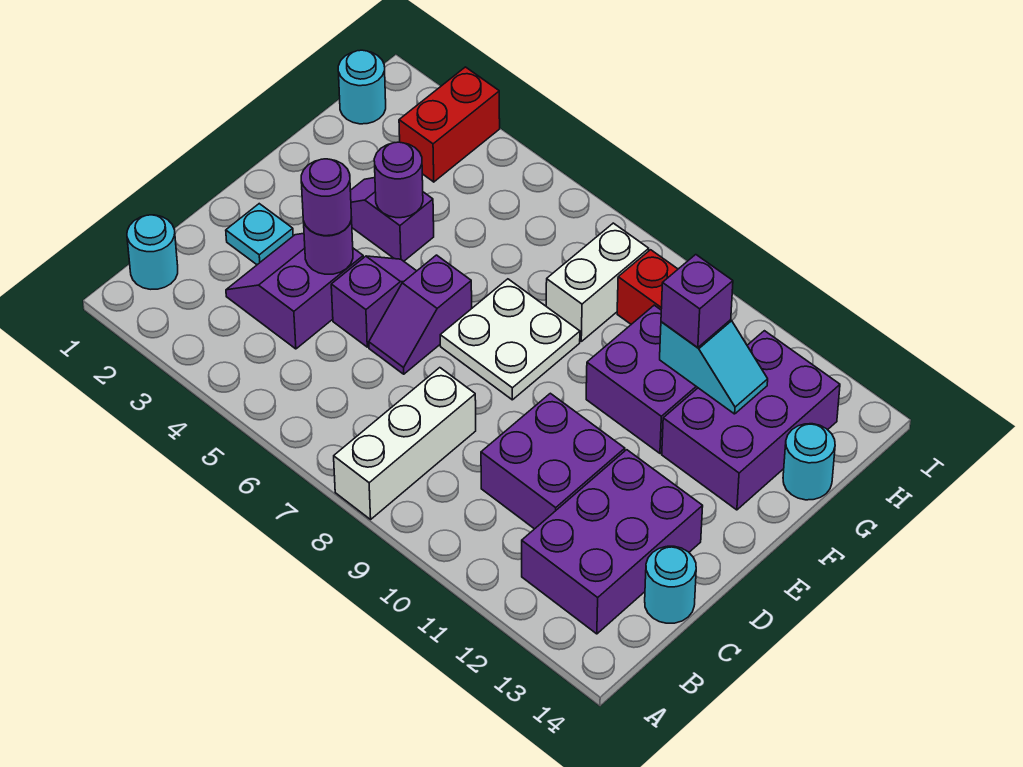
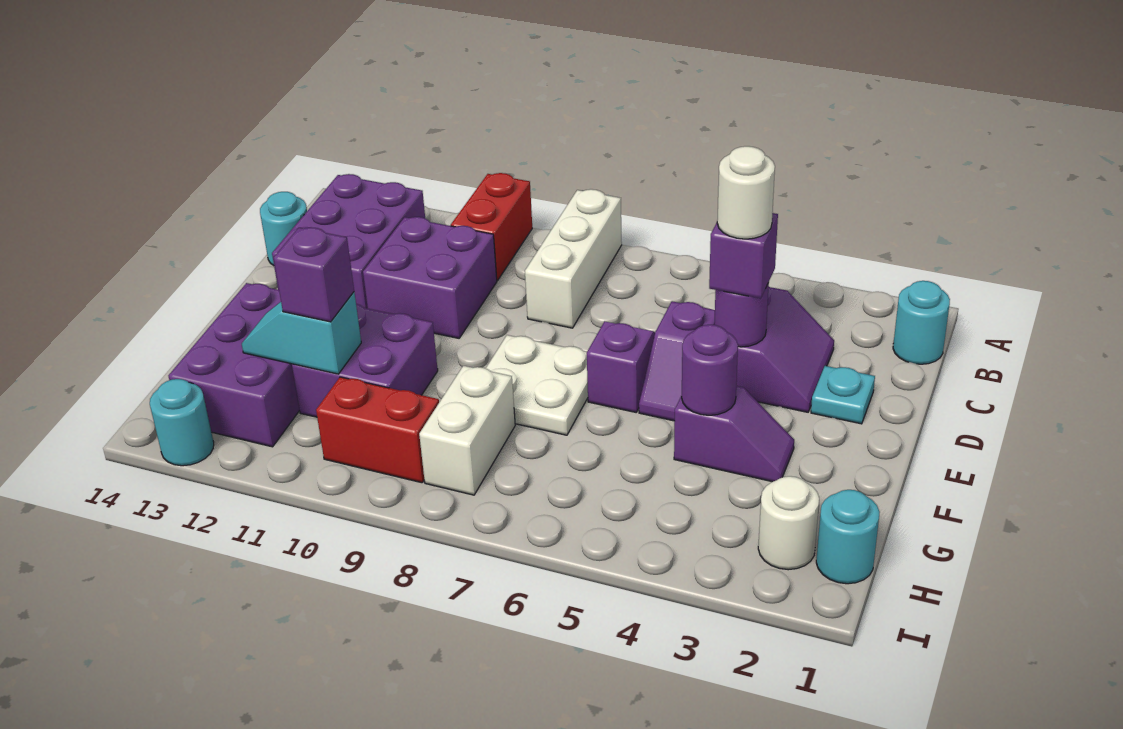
purple round brick D4 level 3 -> purple brick D4 level 3
none -> white round brick D4 level 4
cyan round brick G14 level 1 -> cyan round brick I13 level 1
none -> white round brick H2 level 1
red brick H3:I3 level 1 -> red brick A10:B10 level 1

